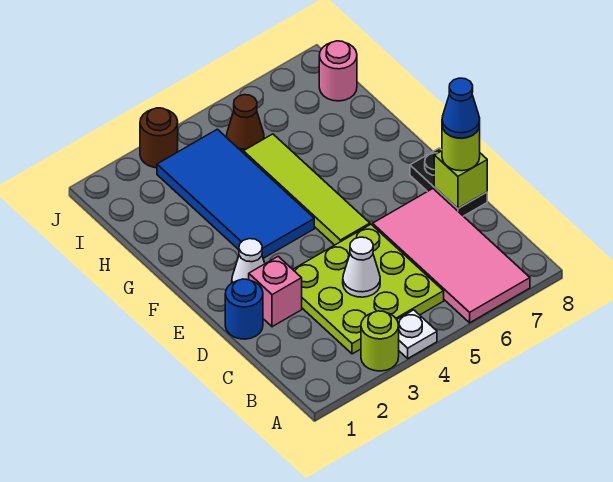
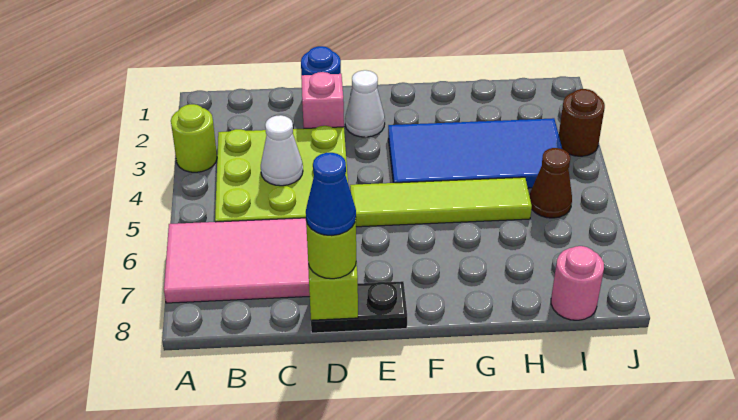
white plate A4 level 1 -> none

